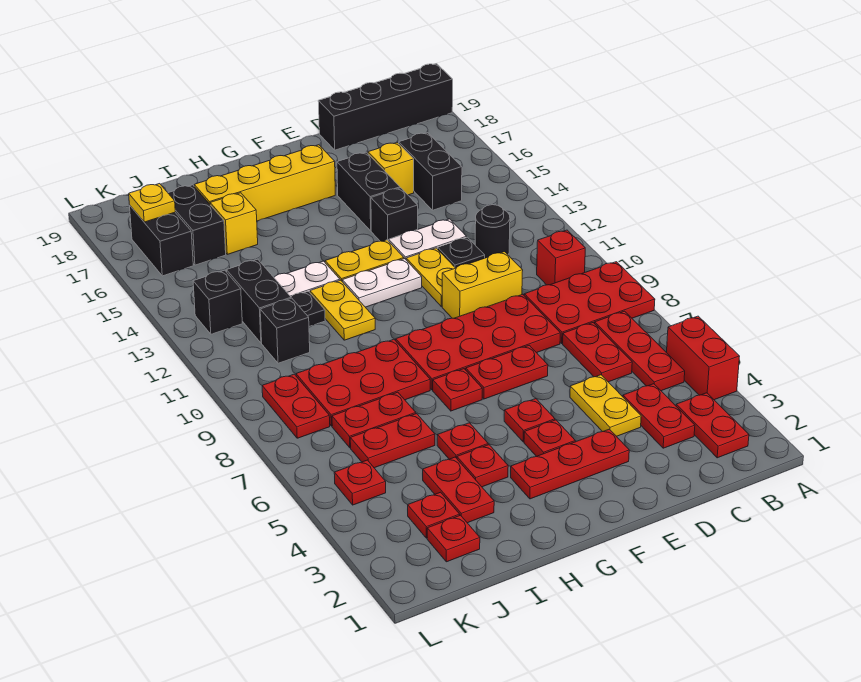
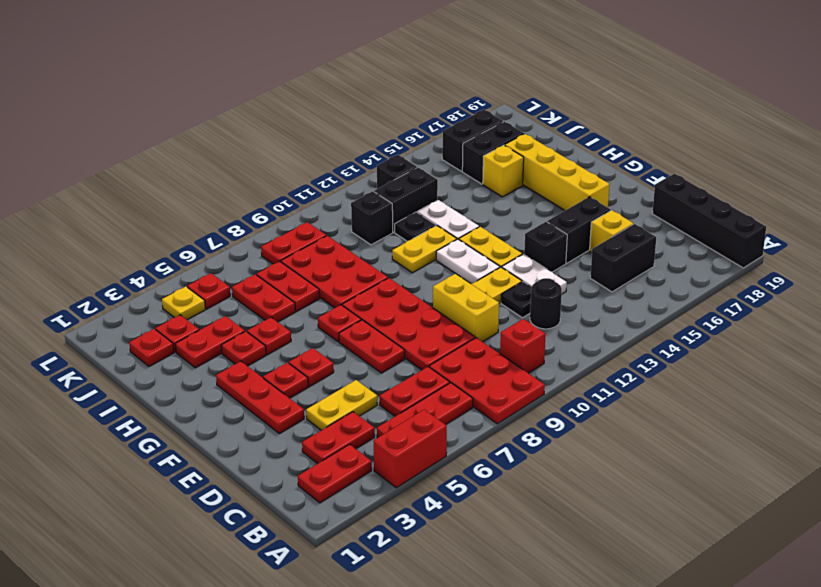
yellow plate K17 level 2 -> yellow plate K4 level 1

